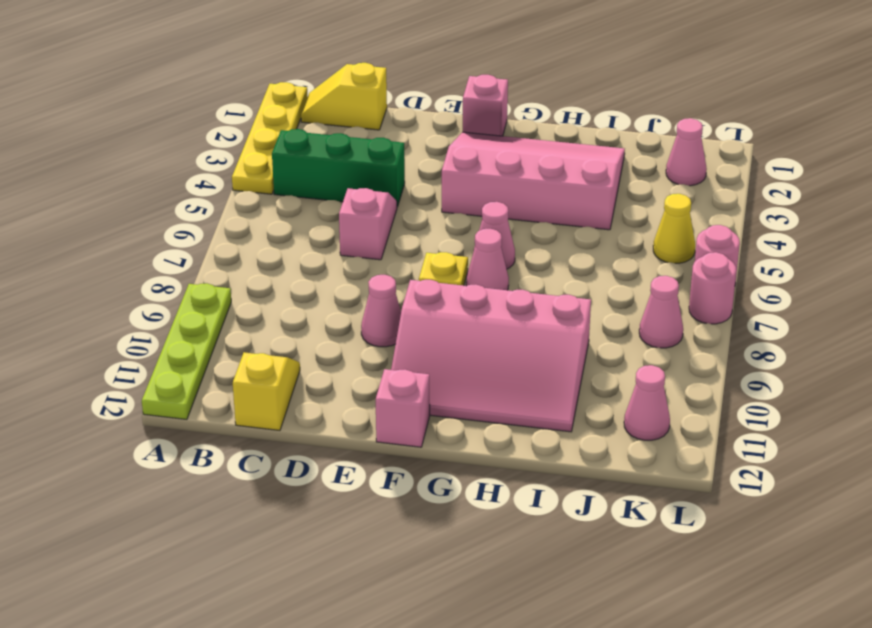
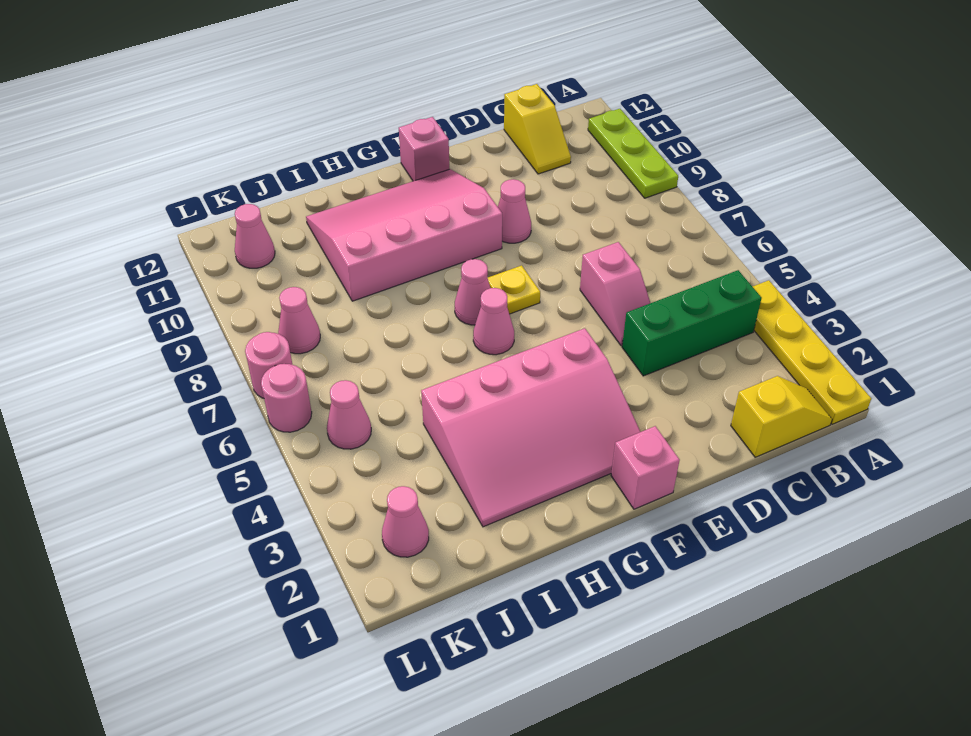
lime plate A9:A12 level 1 -> lime plate A9:A11 level 1
yellow cone K5 level 1 -> pink cone K5 level 1

